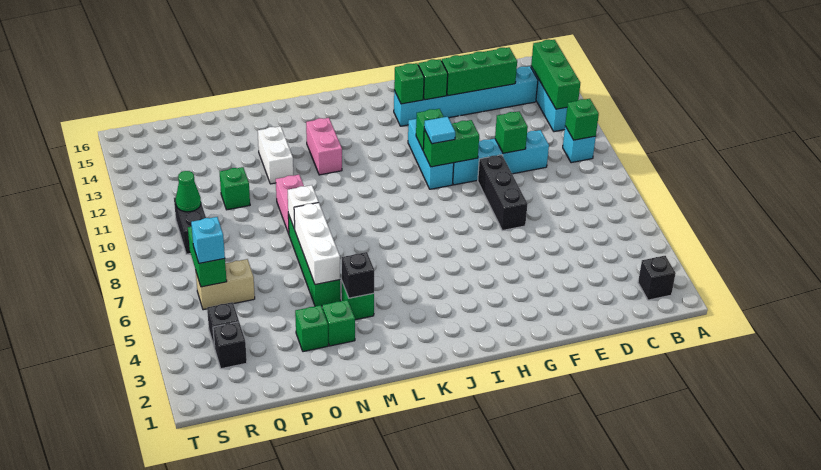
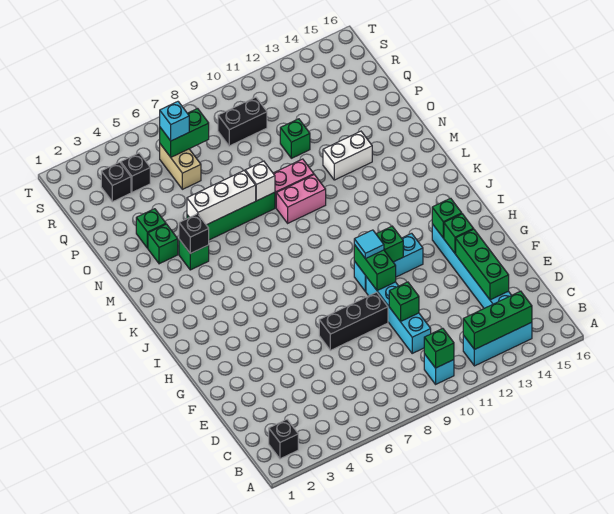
pink brick L12:L13 level 1 -> pink brick M9:M10 level 1
green cone R10 level 2 -> none

